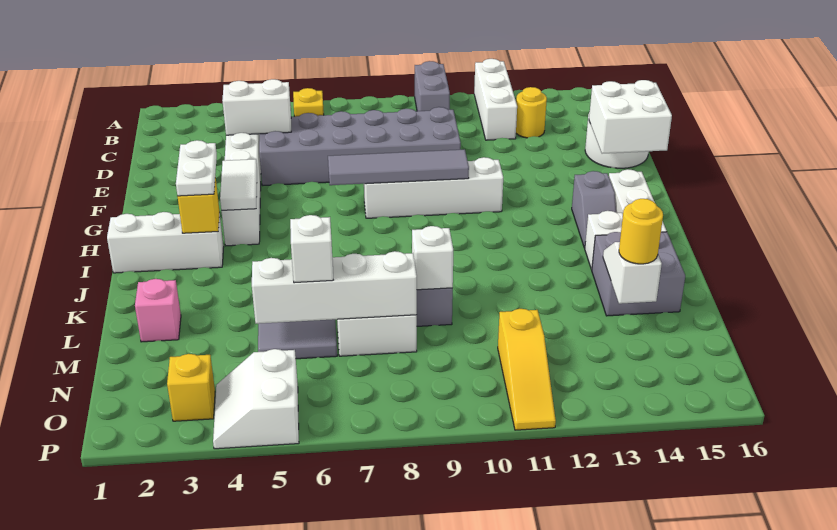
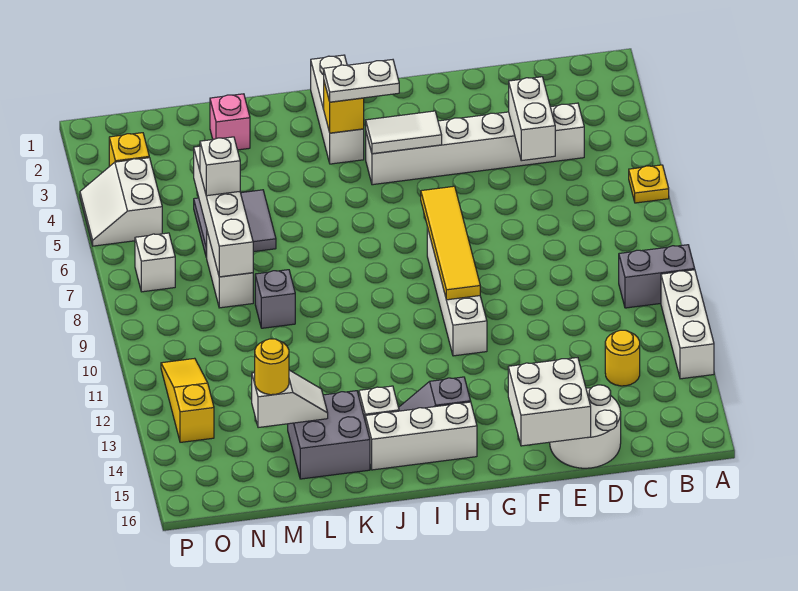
white brick A12:C12 level 1 -> white brick A11:A13 level 1
grey brick D5:E10 level 1 -> none
grey tile G7:G10 level 2 -> yellow tile G7:G10 level 2
white brick L9 level 2 -> white brick O7 level 1
yellow slope N11:P11 level 1 top N -> yellow slope O11:O13 level 1 top 13
white slope O4:P5 level 1 top 5 -> white slope O4:P5 level 1 top O

